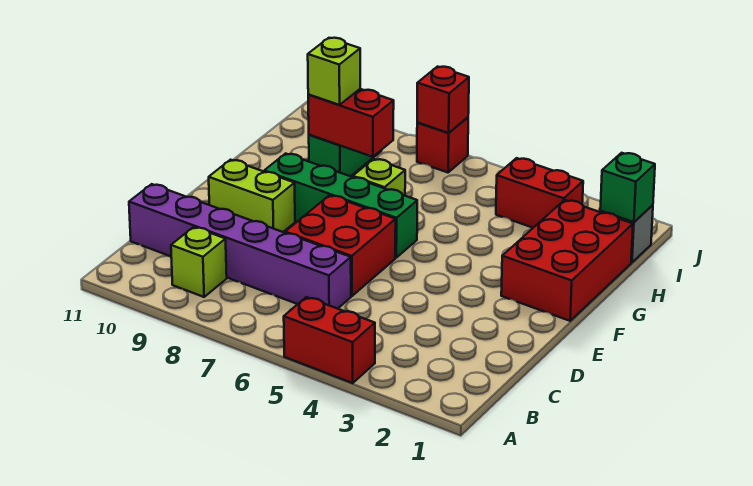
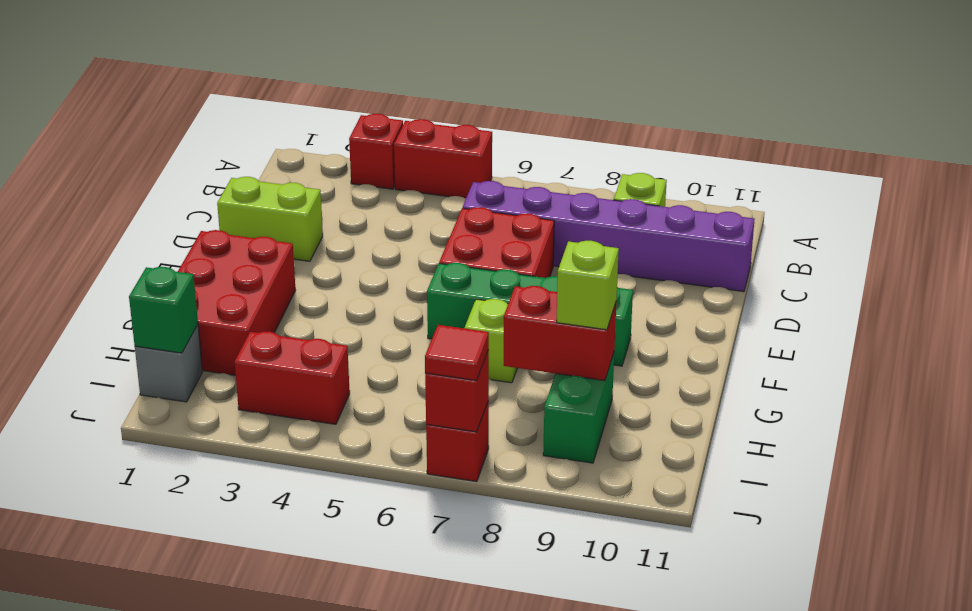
none -> red brick A3 level 1
lime brick E9:E10 level 1 -> lime brick D1:D2 level 1
none -> red tile J7 level 3

